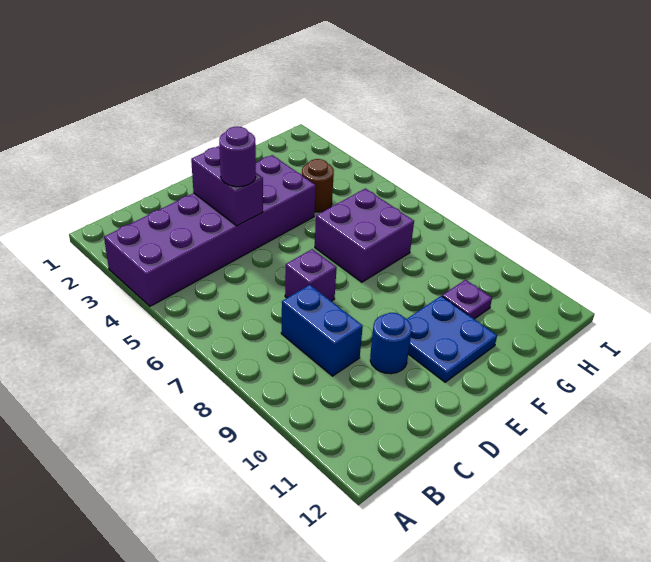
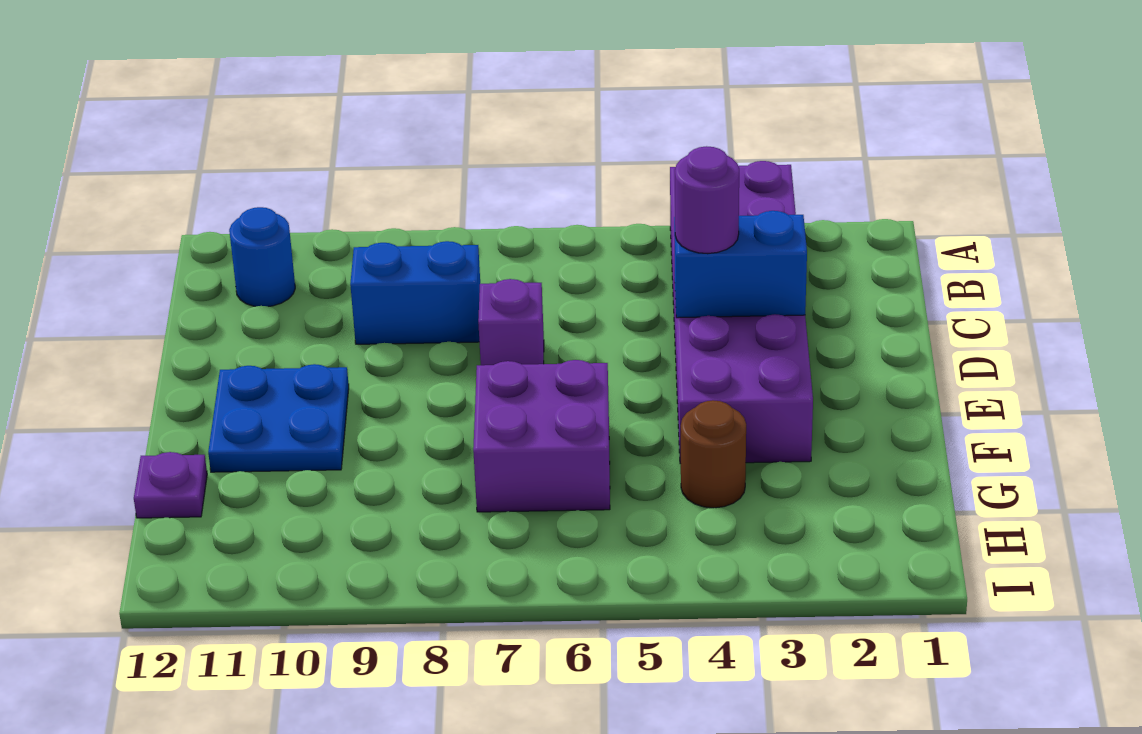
purple brick D3:D4 level 2 -> blue brick D3:D4 level 2
blue round brick D10 level 1 -> blue round brick B11 level 1
purple plate G10 level 1 -> purple plate G12 level 1

